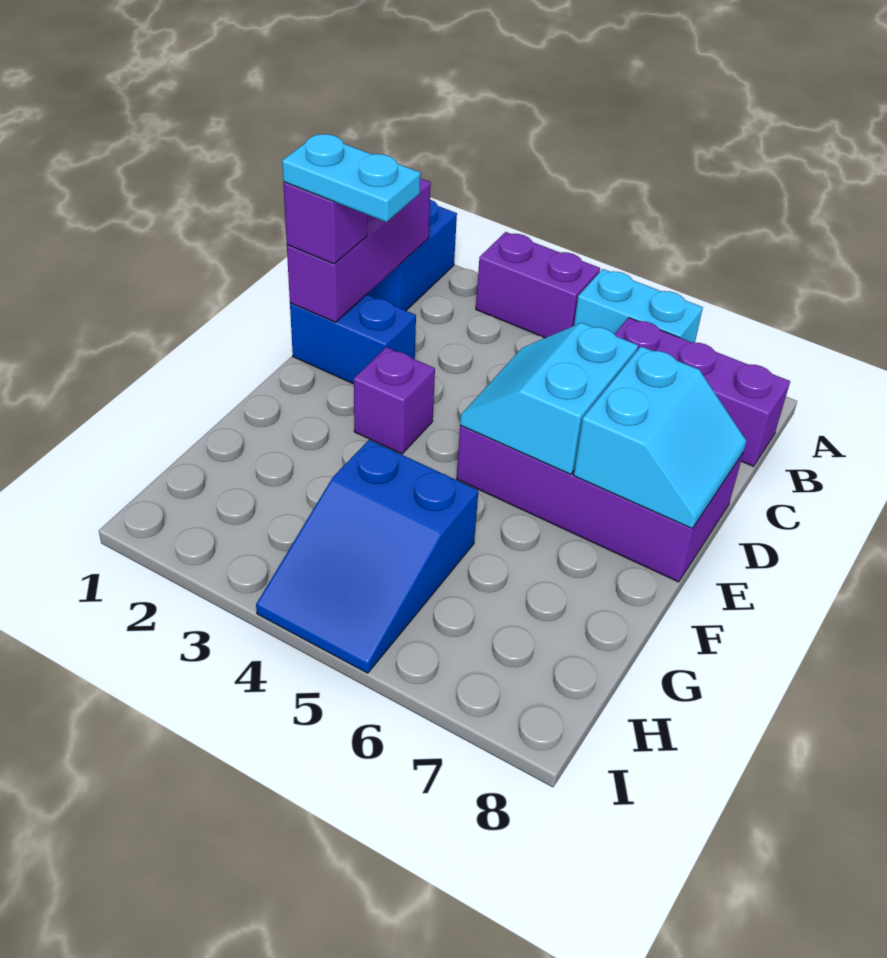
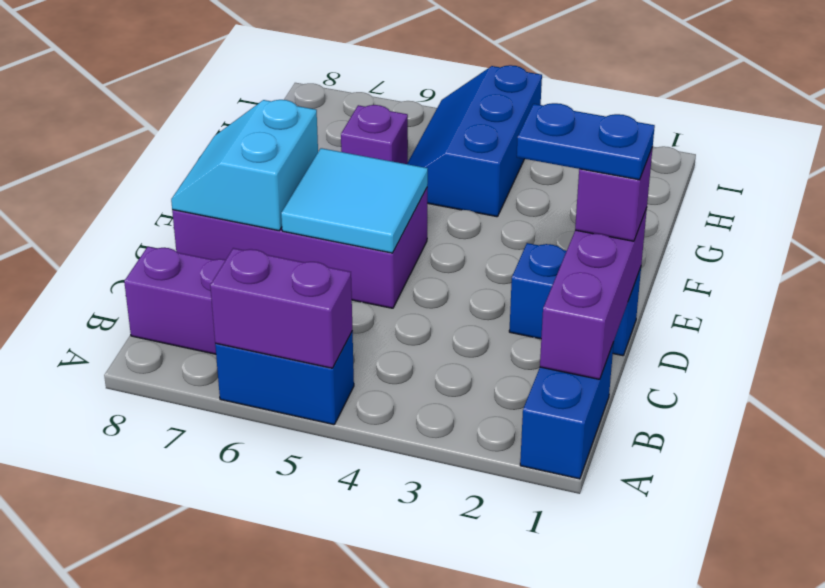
purple brick A3:A4 level 1 -> purple brick A5:A6 level 2
cyan brick A5:A6 level 1 -> blue brick A5:A6 level 1
cyan plate D1:D2 level 4 -> blue plate D1:D2 level 4
cyan slope D5:E6 level 2 top 6 -> cyan tile D5:E6 level 2
purple brick E3 level 1 -> purple brick G6 level 1
blue slope G4:I5 level 1 top G -> blue slope G4:I5 level 1 top 4

